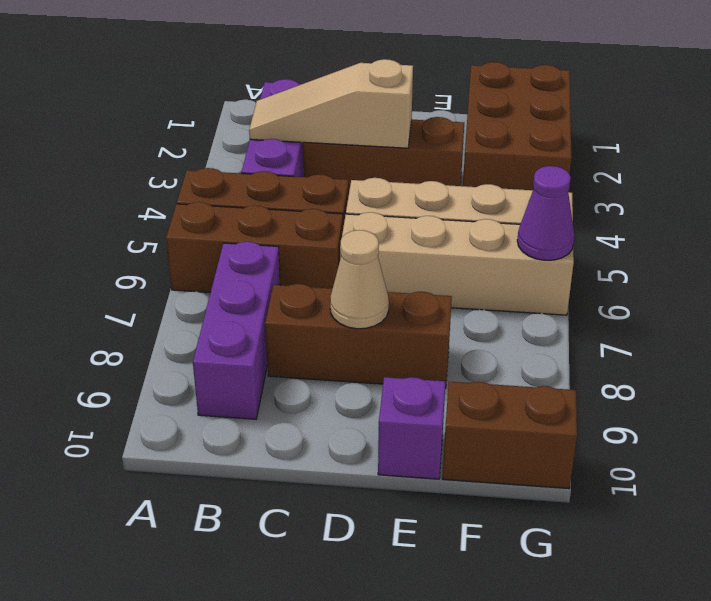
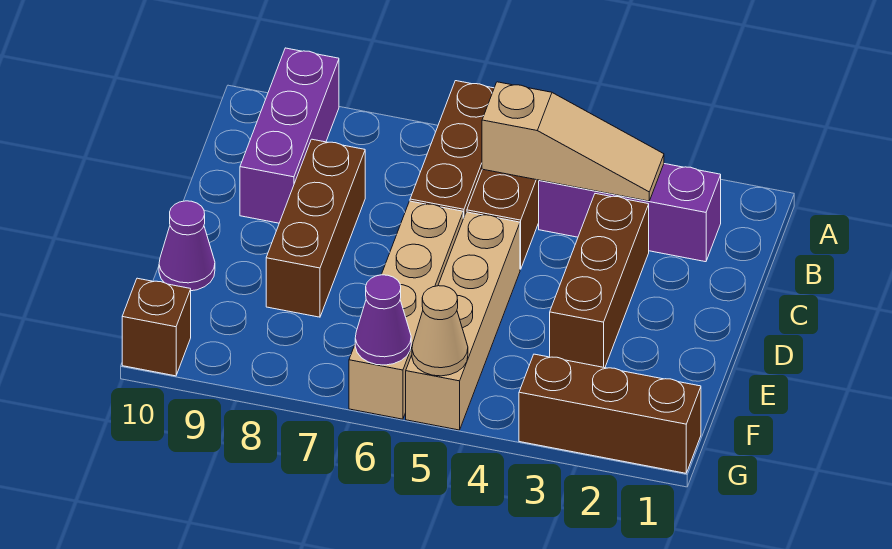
tan slope B3:D3 level 2 top D -> tan slope B3:B5 level 2 top 5
purple brick B7:B9 level 1 -> purple brick A9:C9 level 1
tan cone D8 level 2 -> tan cone G5 level 2
purple brick E10 level 1 -> purple cone E10 level 1
brown brick F1:G3 level 1 -> brown brick G1:G3 level 1
brown brick F10:G10 level 1 -> brown brick G10 level 1

